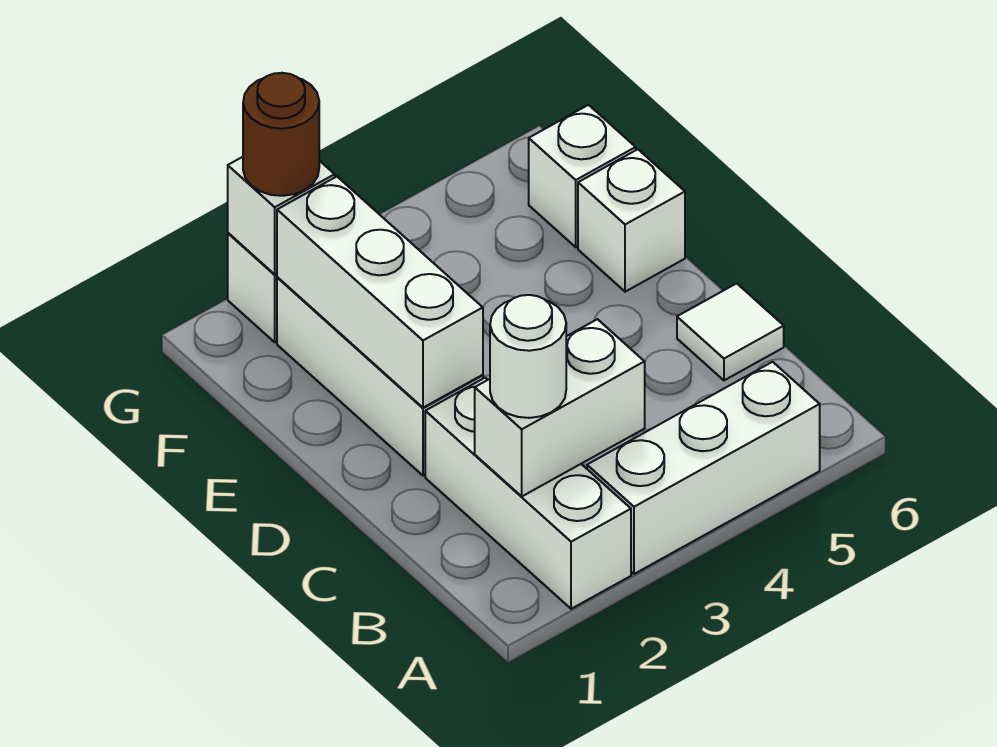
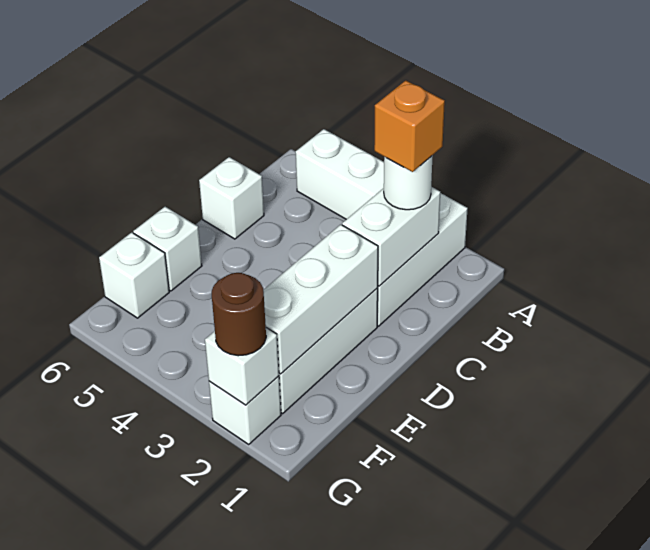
white brick B2:B3 level 2 -> white brick B2:C2 level 2
none -> orange brick B2 level 4
white tile C6 level 1 -> white brick C6 level 1

